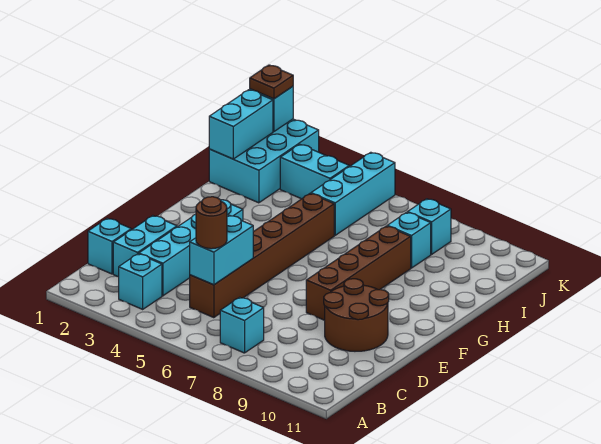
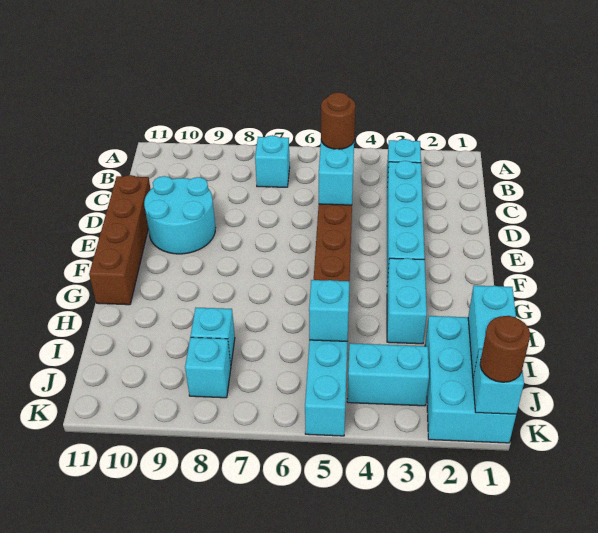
cyan brick C1 level 1 -> cyan brick I5 level 2
cyan brick C2:D2 level 1 -> cyan brick G3:H3 level 1
brown round brick D9:E10 level 1 -> cyan round brick D9:E10 level 1
brown brick E8:H8 level 1 -> brown brick D11:G11 level 1
brown plate K1 level 3 -> brown round brick K1 level 3

